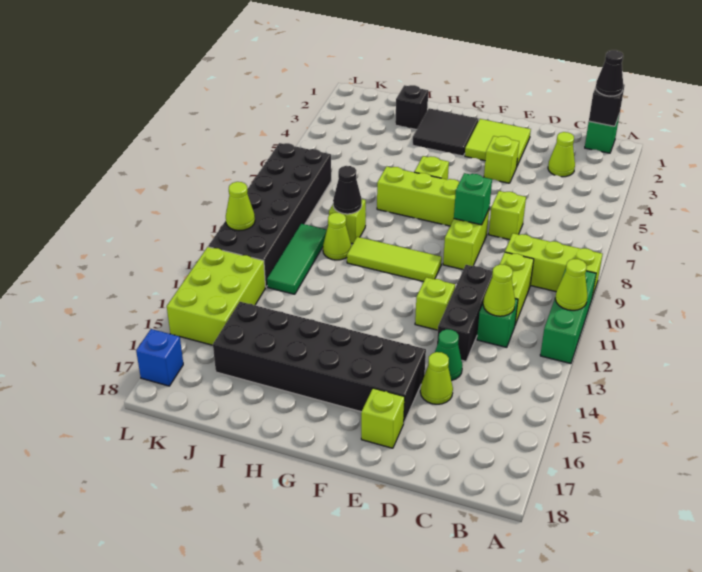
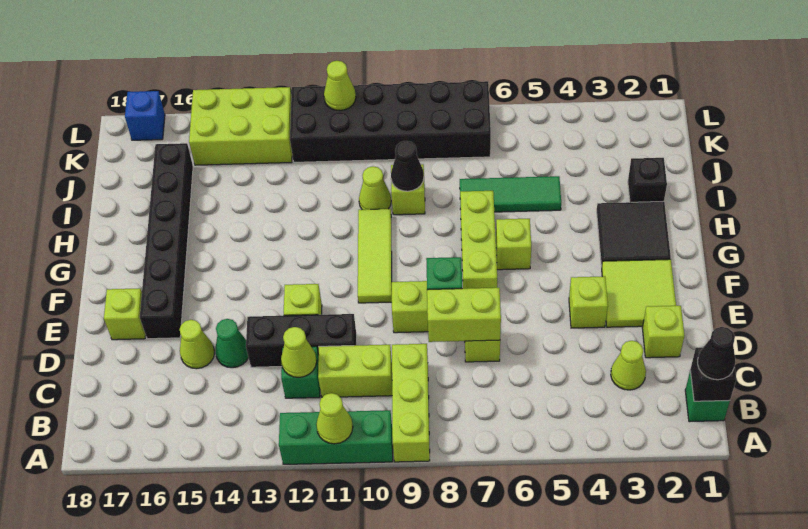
none -> lime brick D2 level 1
none -> lime brick D7:D8 level 2
black brick E15:J16 level 1 -> black brick E16:J16 level 1
green tile J10:J12 level 1 -> green tile I5:I7 level 1

